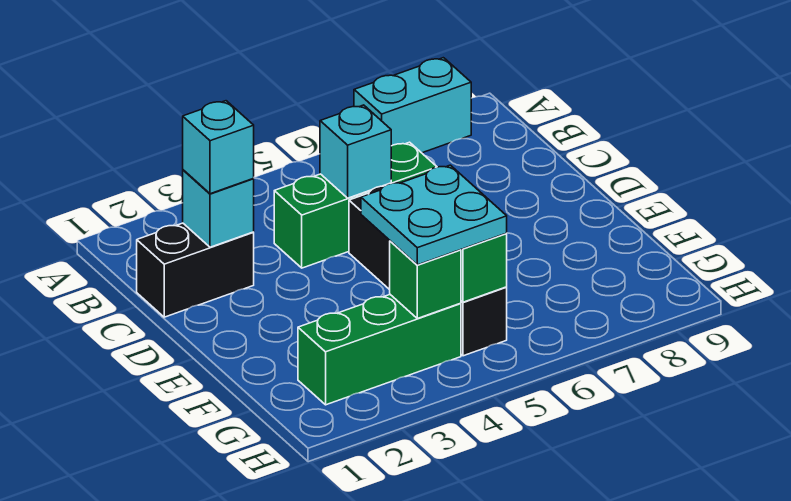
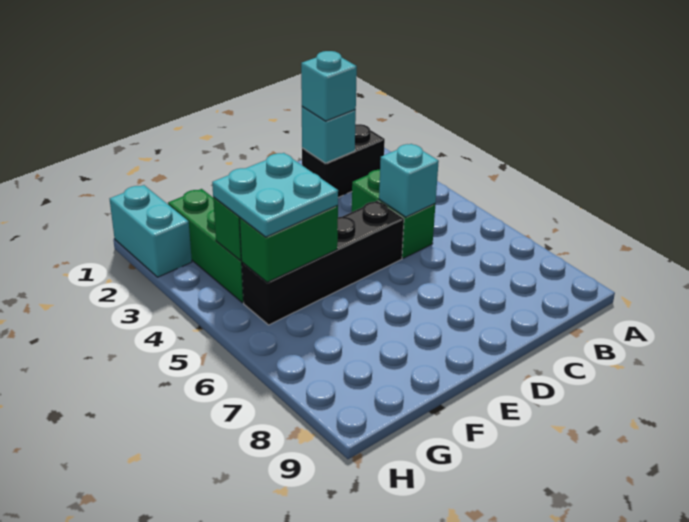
cyan brick A7:A8 level 1 -> cyan brick H1:H2 level 1
black brick C1:C2 level 1 -> black brick B2:C2 level 1
green brick C4:C6 level 1 -> green brick C4:C5 level 1

